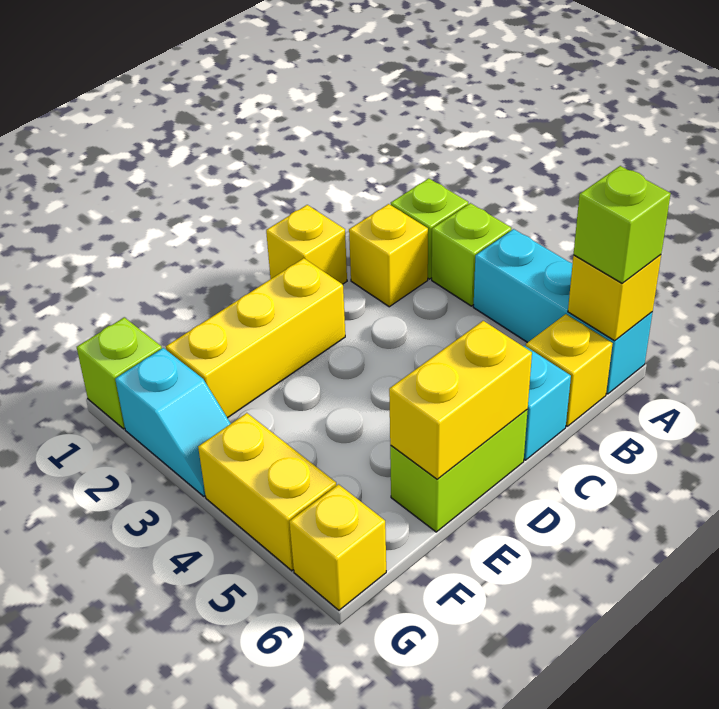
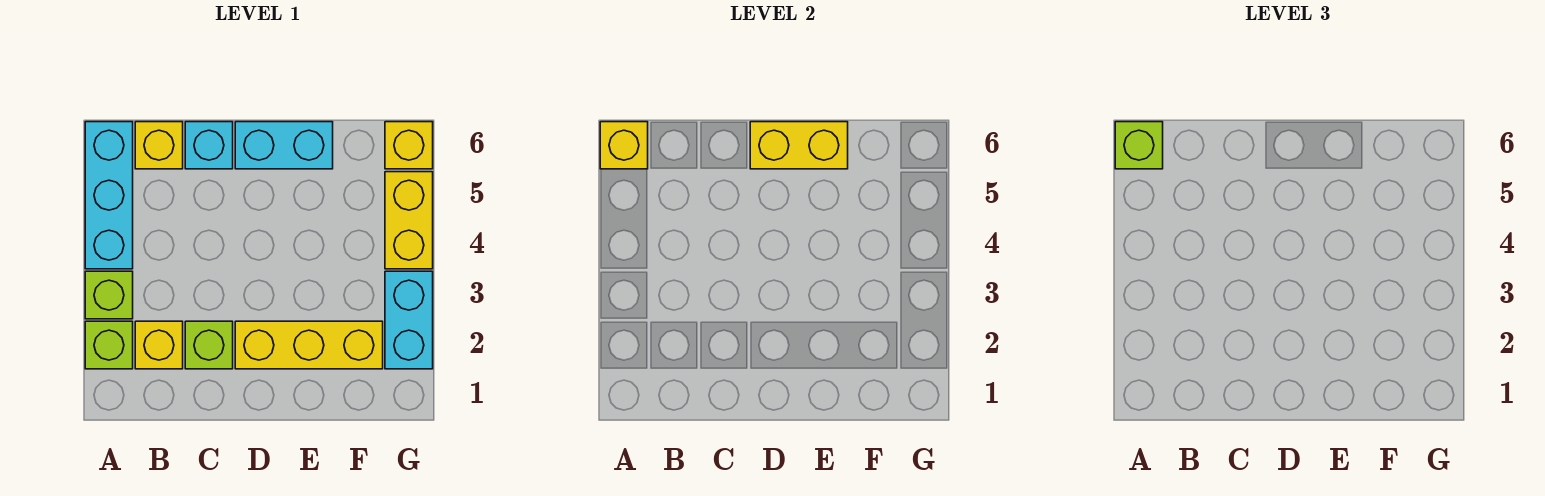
yellow brick C1 level 1 -> none
lime brick D6:E6 level 1 -> cyan brick D6:E6 level 1
lime brick G1 level 1 -> lime brick C2 level 1
cyan slope G2:G3 level 1 top 2 -> cyan brick G2:G3 level 1

